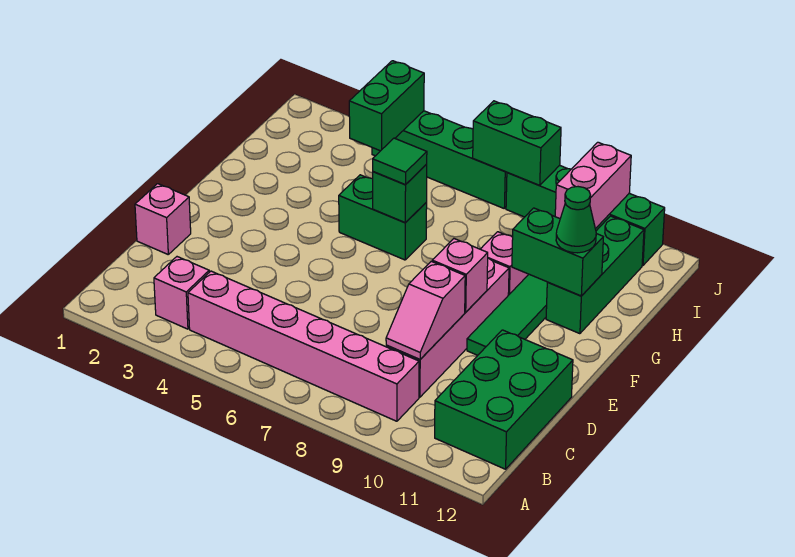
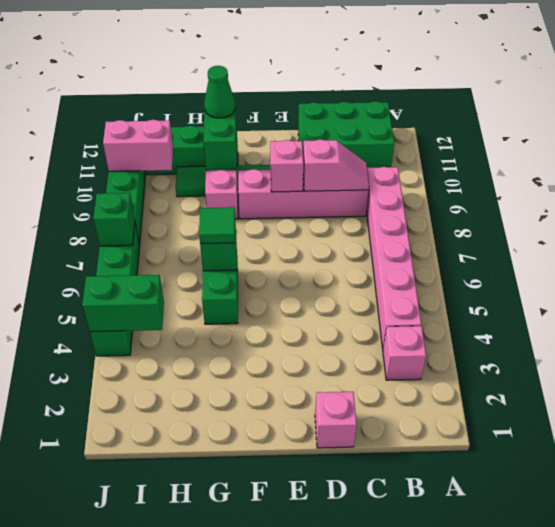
green brick J7:J8 level 2 -> green brick J7 level 2

